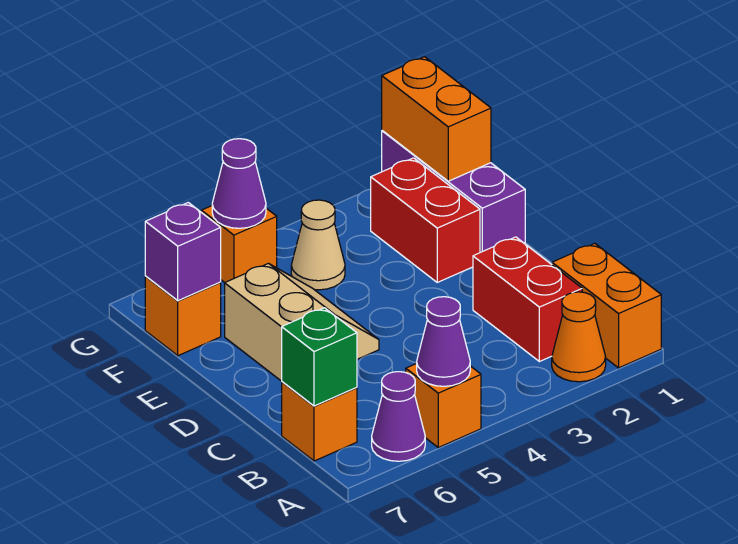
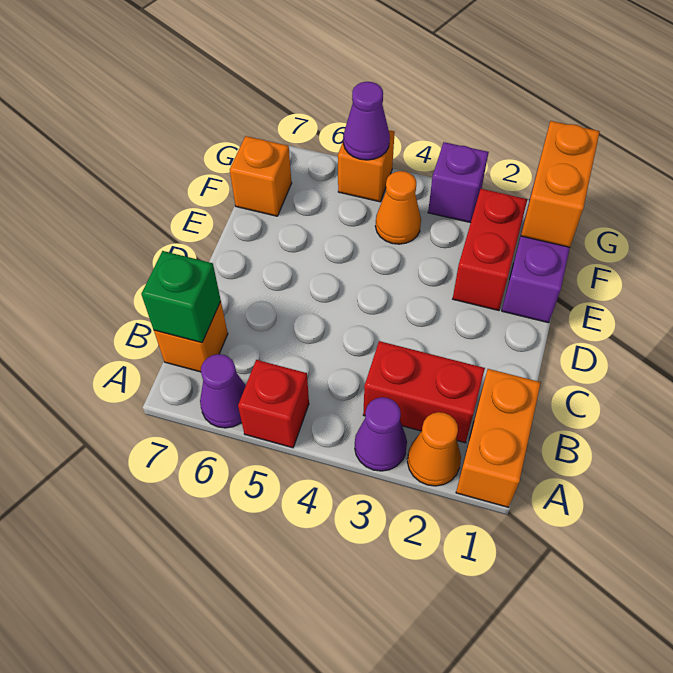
orange brick A5 level 1 -> red brick A5 level 1
purple cone A5 level 2 -> purple cone A3 level 1
red brick B2:C2 level 1 -> red brick B2:B3 level 1
tan slope D5:E6 level 1 top 6 -> none
tan cone F4 level 1 -> orange cone F4 level 1
purple brick F7 level 2 -> purple brick G3 level 1

